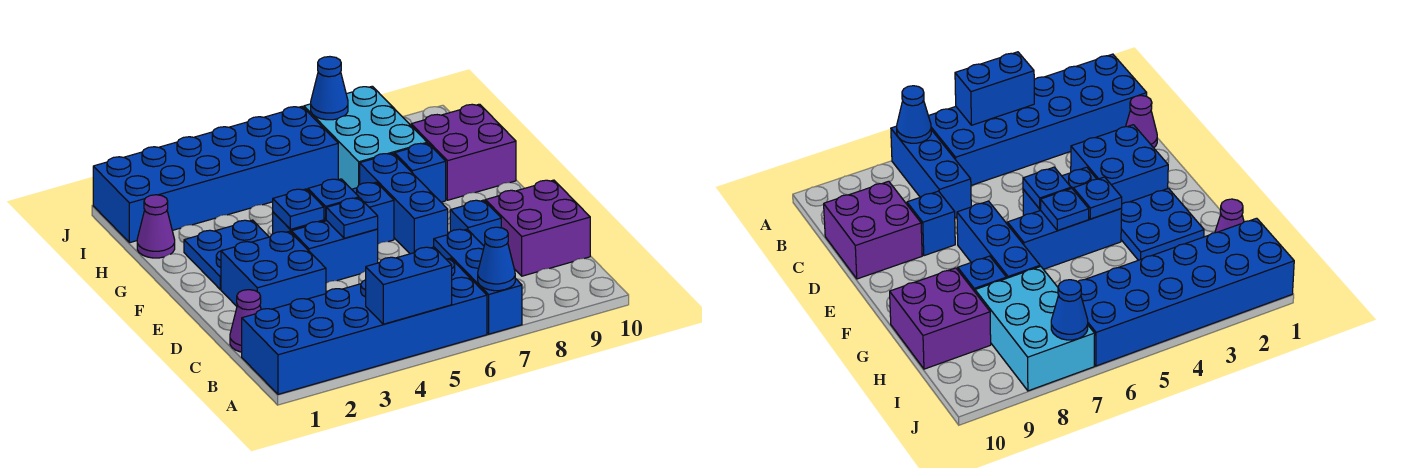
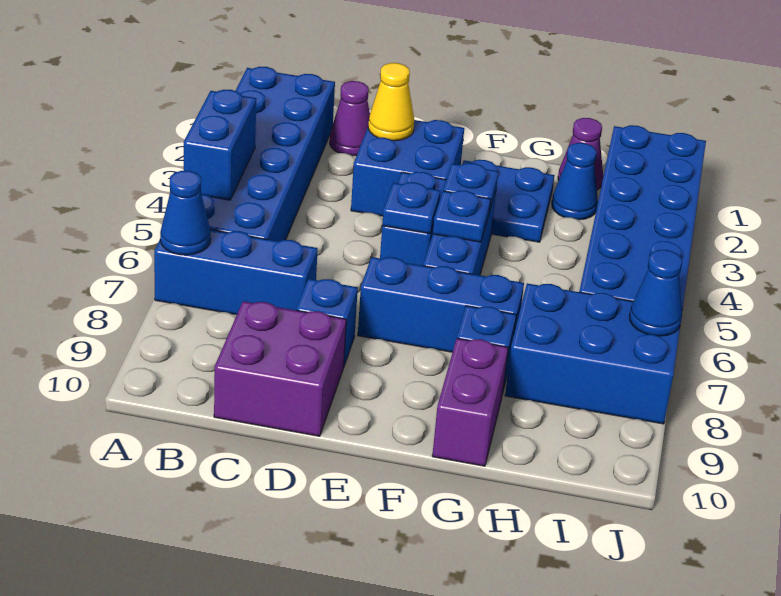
none -> yellow cone D2 level 2
purple brick G9:H10 level 1 -> purple brick G9:G10 level 1
none -> blue cone H2 level 1
cyan brick H7:J8 level 1 -> blue brick H7:J8 level 1

